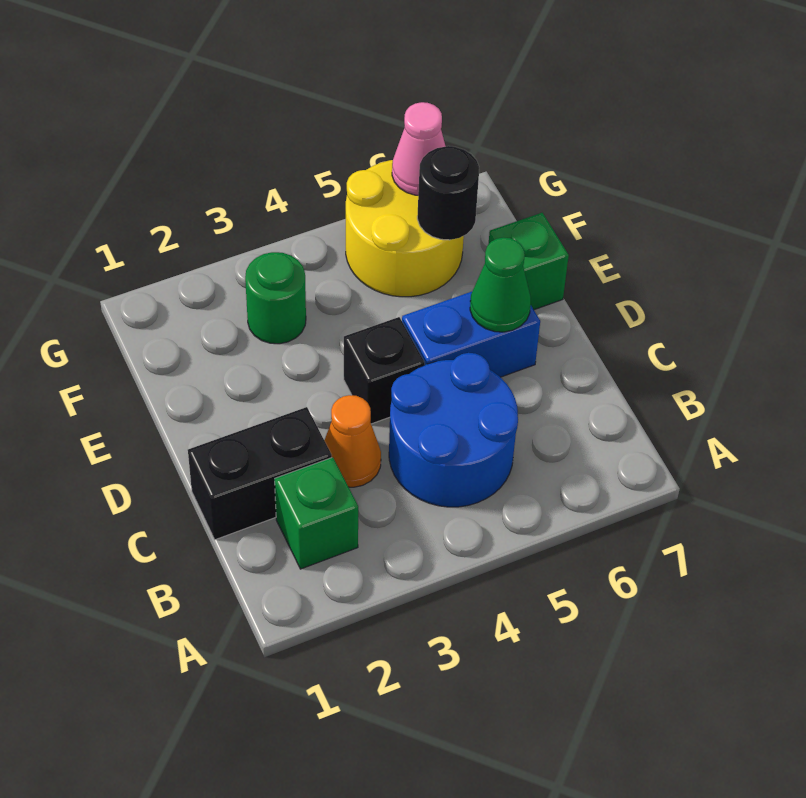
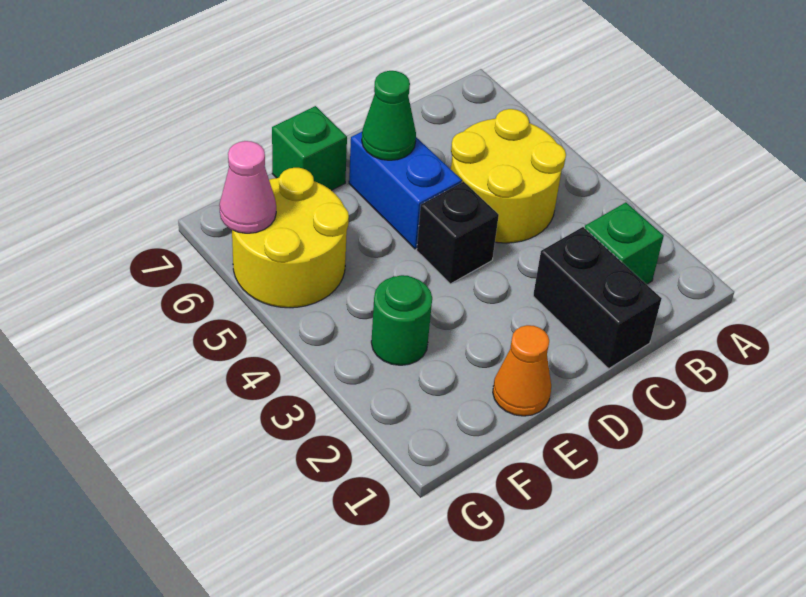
blue round brick B4:C5 level 1 -> yellow round brick B4:C5 level 1
orange cone C3 level 1 -> orange cone E1 level 1
black round brick F6 level 2 -> none

